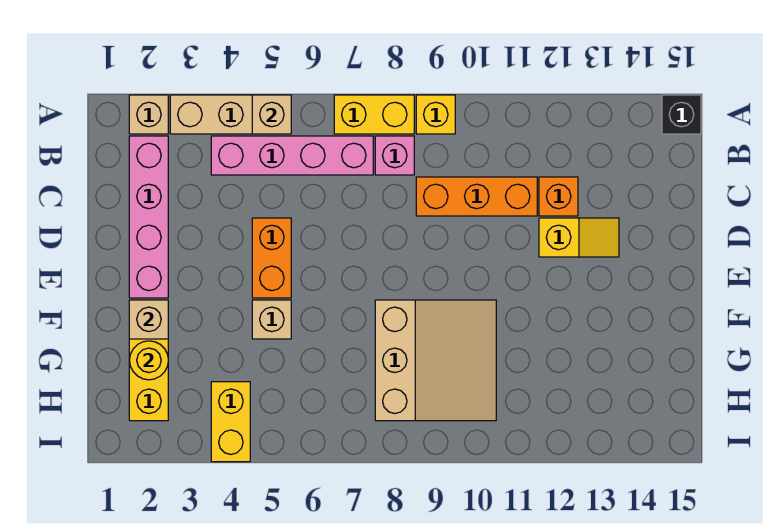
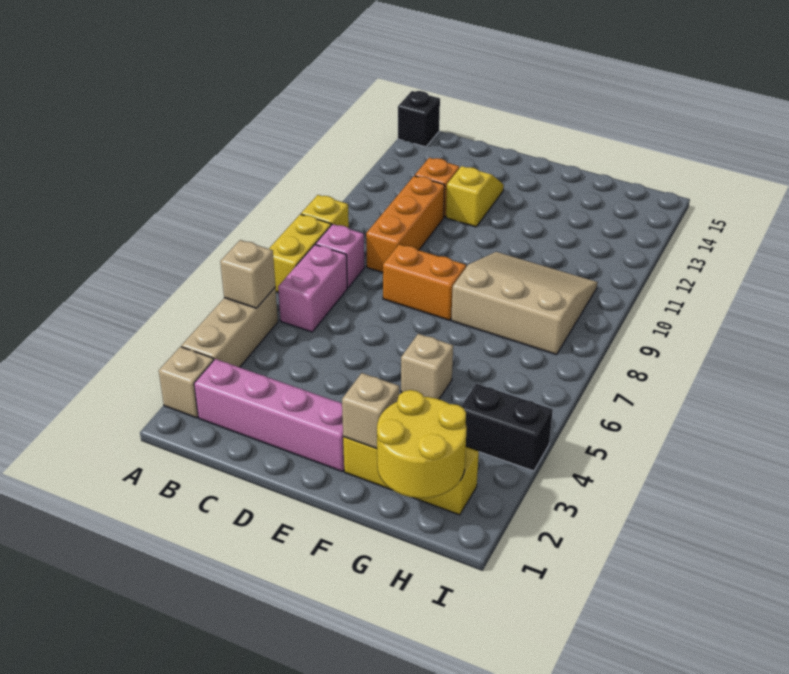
pink brick B4:B7 level 1 -> pink brick B6:B7 level 1
orange brick D5:E5 level 1 -> orange brick D8:E8 level 1
yellow round brick G2 level 2 -> yellow round brick G1:H2 level 2
yellow brick H4:I4 level 1 -> black brick H4:I4 level 1

